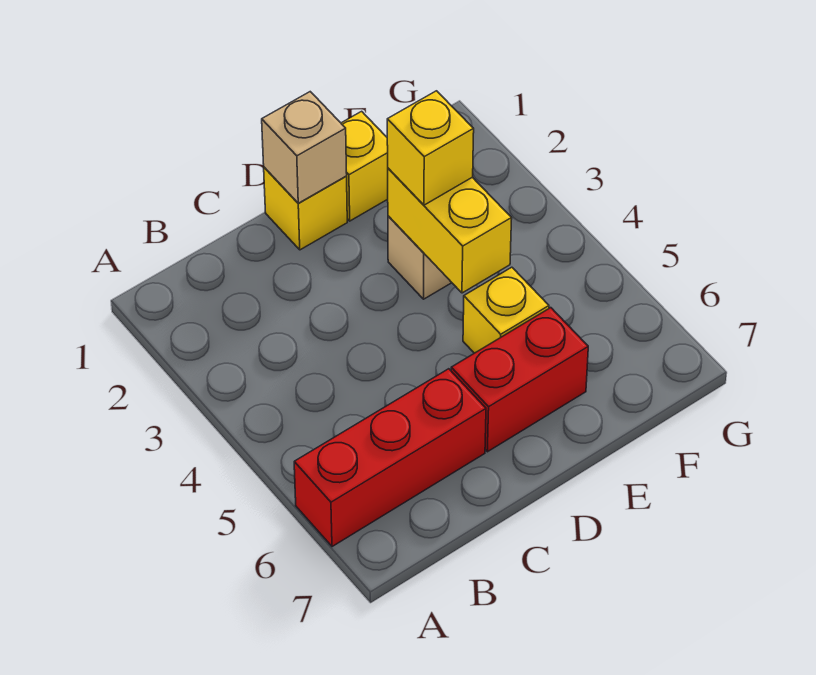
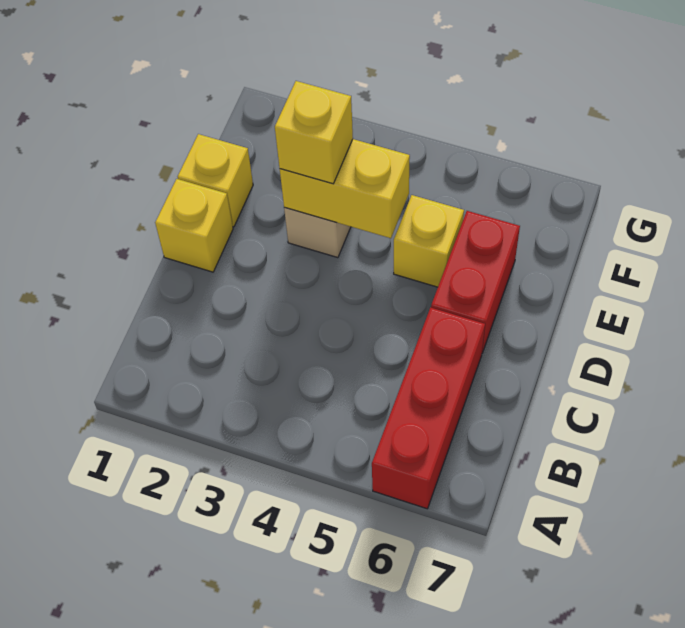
tan brick D1 level 2 -> none

